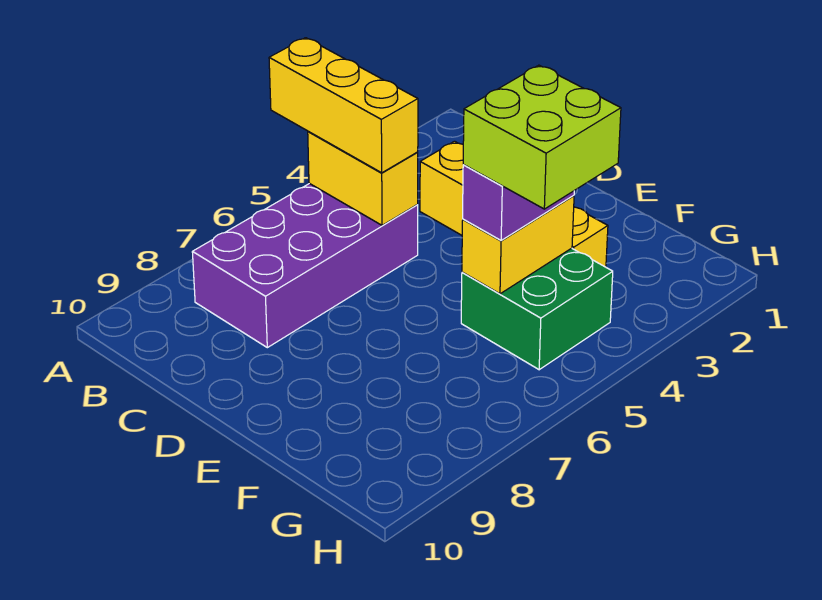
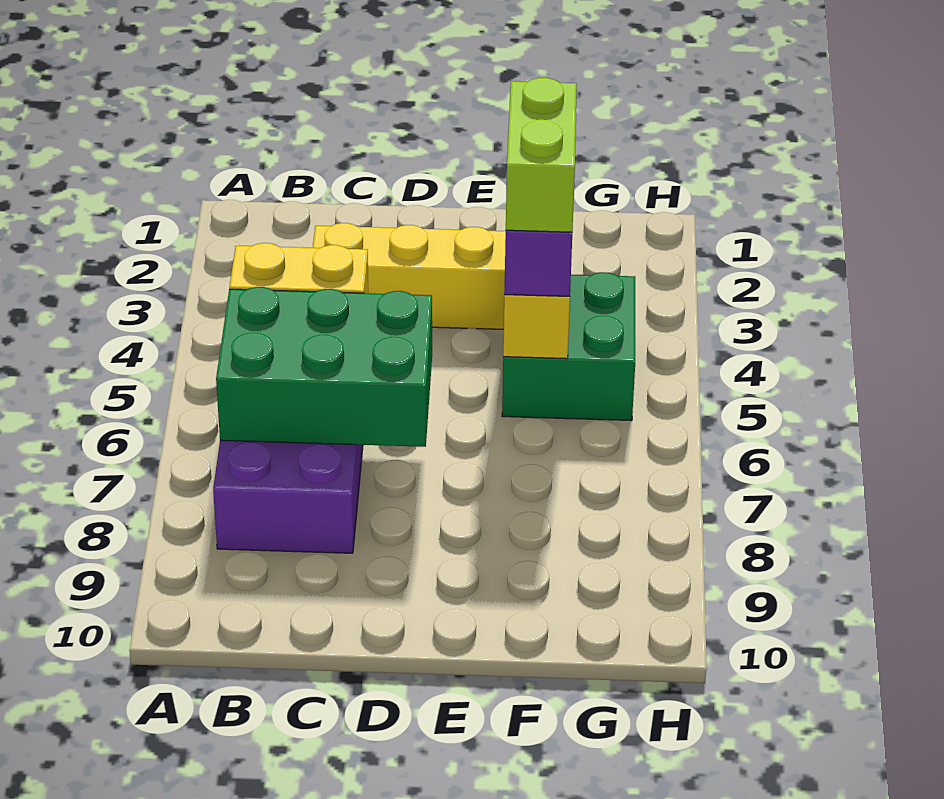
yellow brick A5:C5 level 3 -> none
none -> green brick B6:D7 level 2
lime brick F4:G5 level 4 -> lime brick F4:F5 level 4

